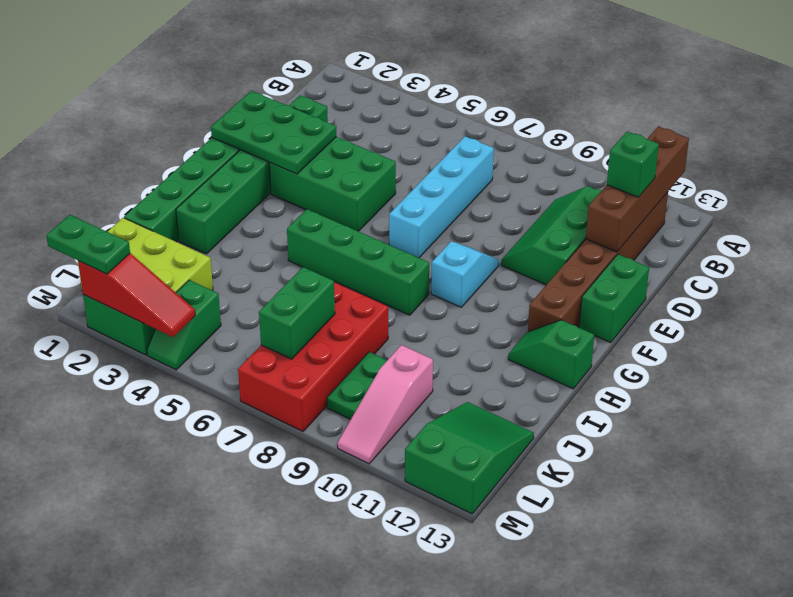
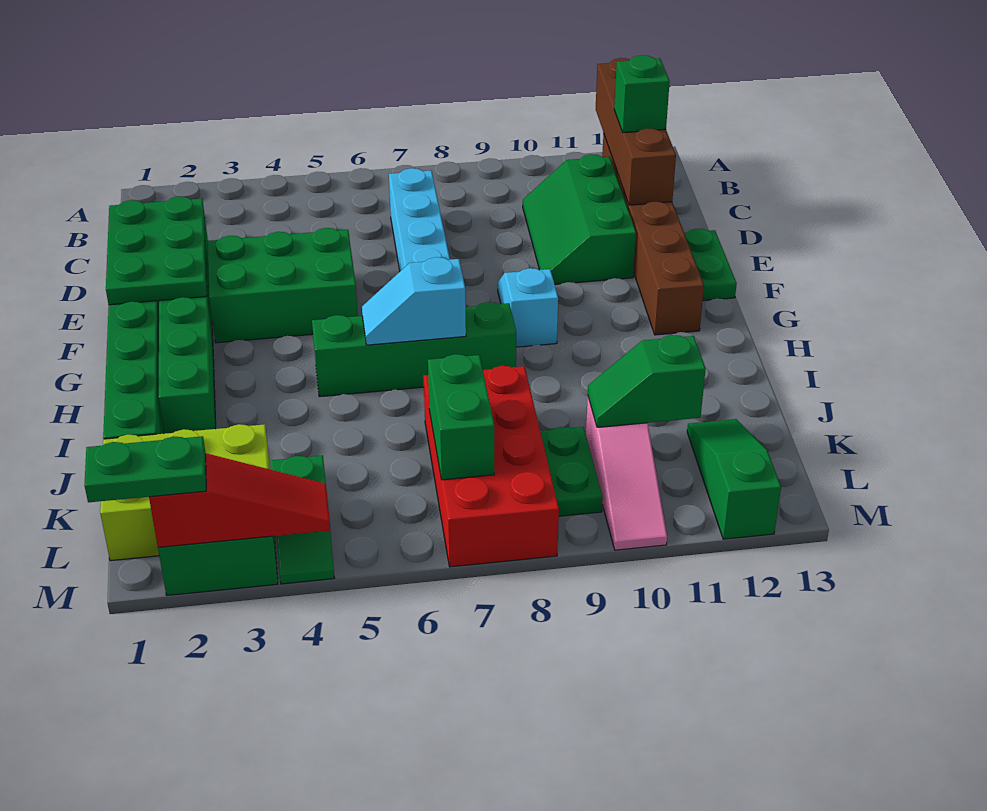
green plate E1:F3 level 2 -> green plate D1:F2 level 2
green brick E13:F13 level 1 -> green plate E13:F13 level 1
none -> cyan slope H6:H7 level 2 top 7
green slope H12:H13 level 1 top 13 -> green slope K10:K11 level 2 top 11
green slope K12:M13 level 1 top M -> green slope K12:M12 level 1 top M

